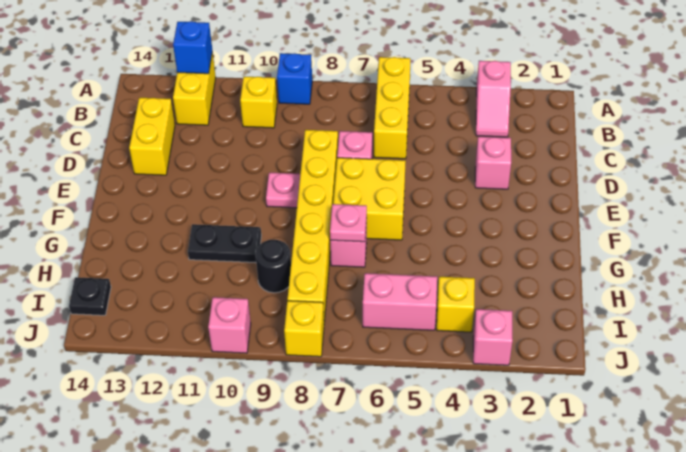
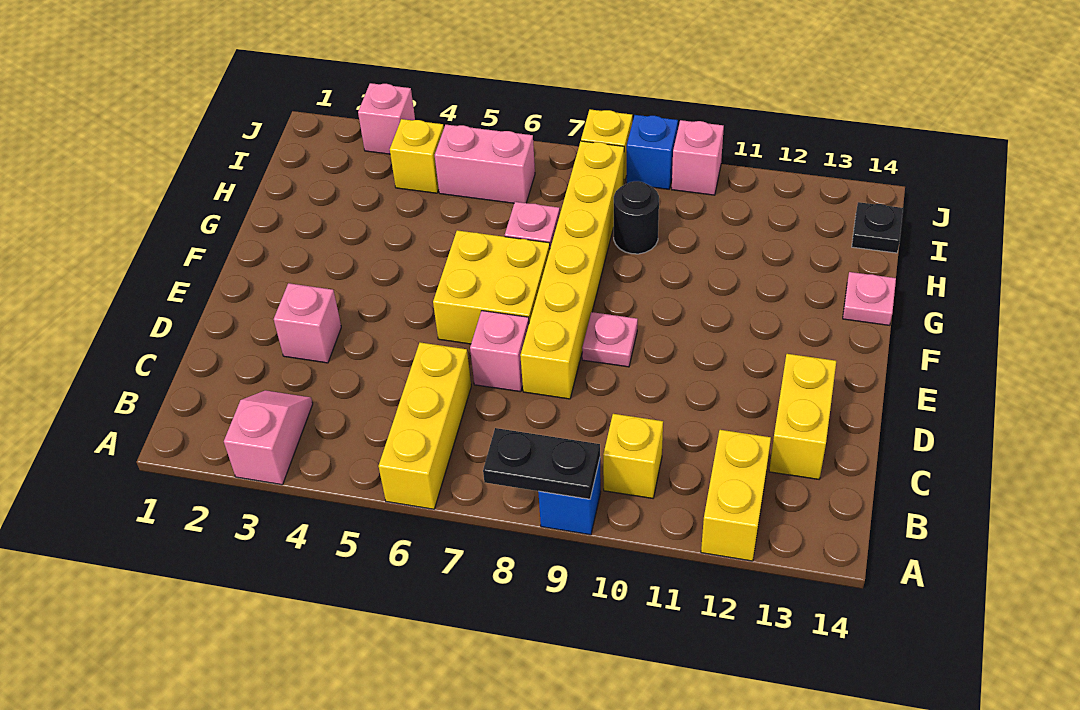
blue brick A12 level 2 -> blue brick J9 level 1
pink plate G7 level 2 -> pink plate G14 level 1
black plate G10:G11 level 1 -> black plate A8:A9 level 2

